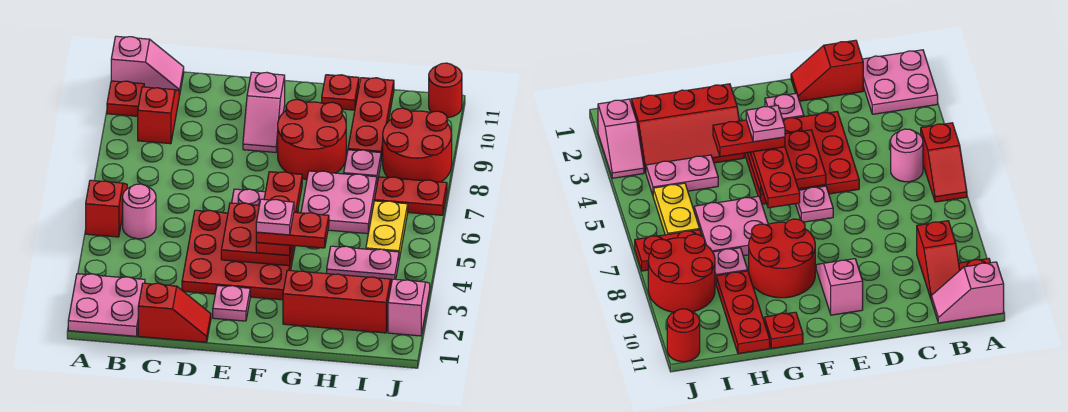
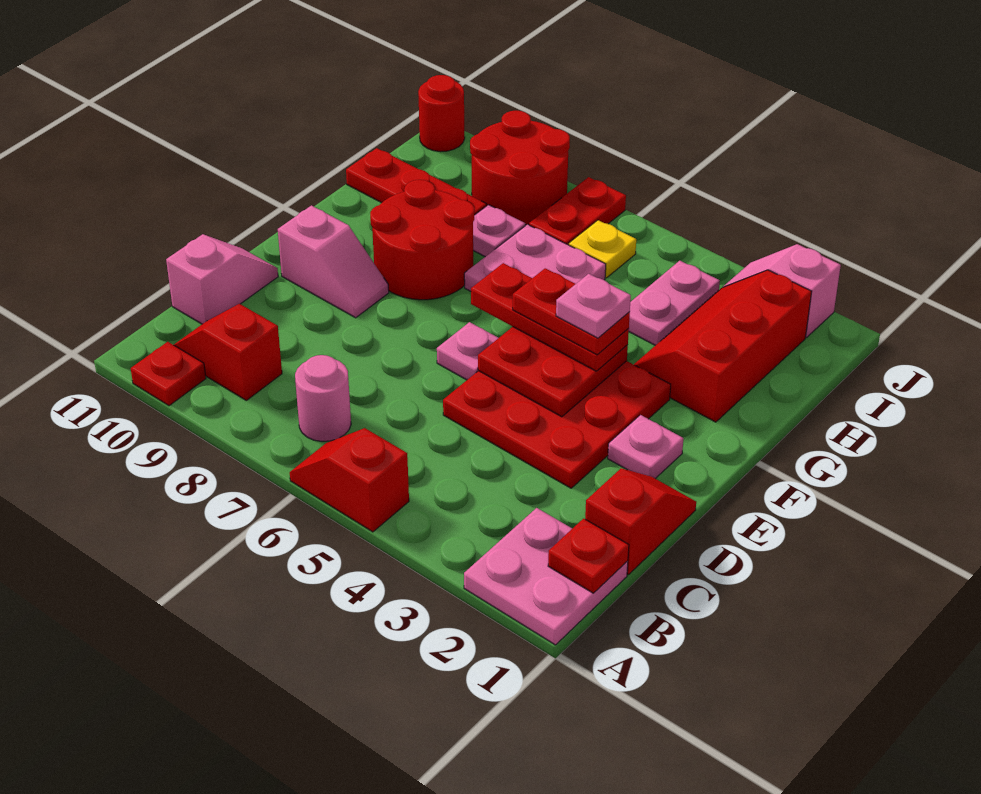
pink slope A11:B11 level 1 top A -> pink slope C11:D11 level 1 top C
pink round brick B5 level 1 -> pink round brick B7 level 1
red plate F4:G4 level 4 -> red plate F4:F5 level 4
red plate G11 level 1 -> red plate B1 level 2
yellow plate I5:I6 level 1 -> yellow plate I6 level 1

